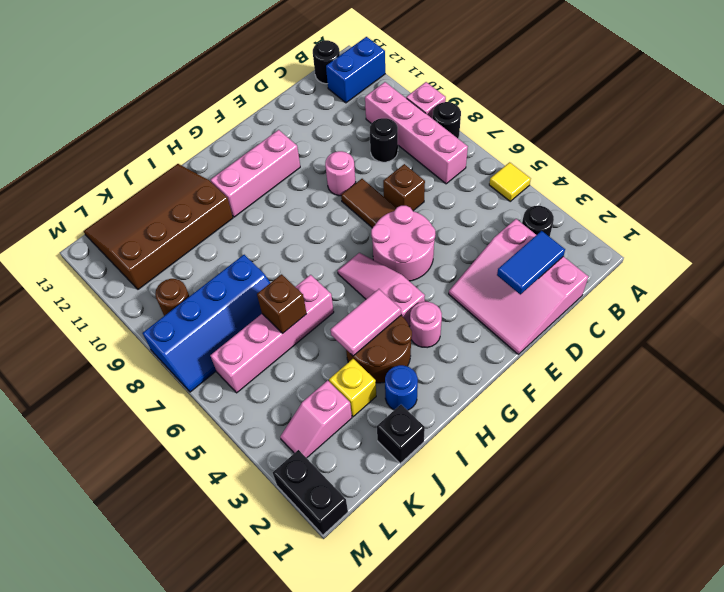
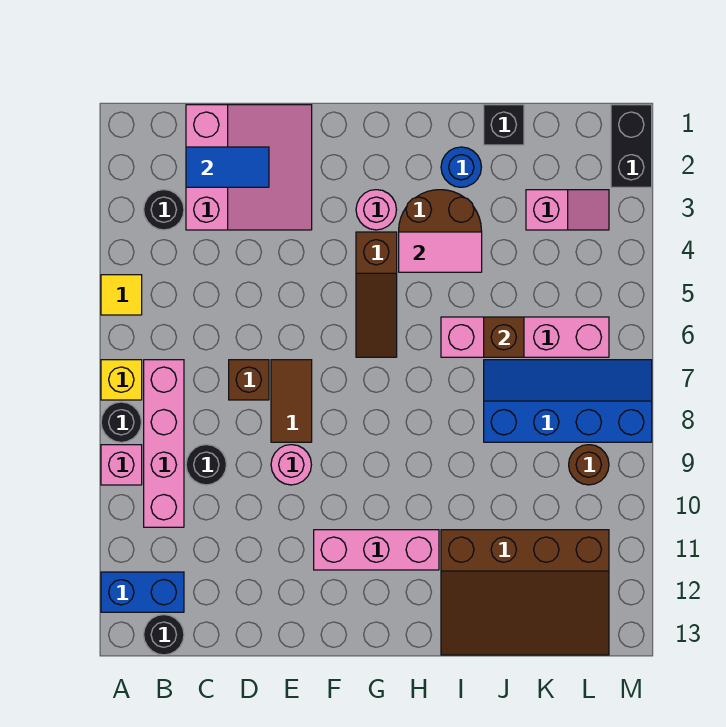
pink round brick E5:F6 level 1 -> none
pink slope G4:G6 level 1 top 4 -> brown slope G4:G6 level 1 top 4
yellow brick J3 level 1 -> yellow brick A7 level 1

